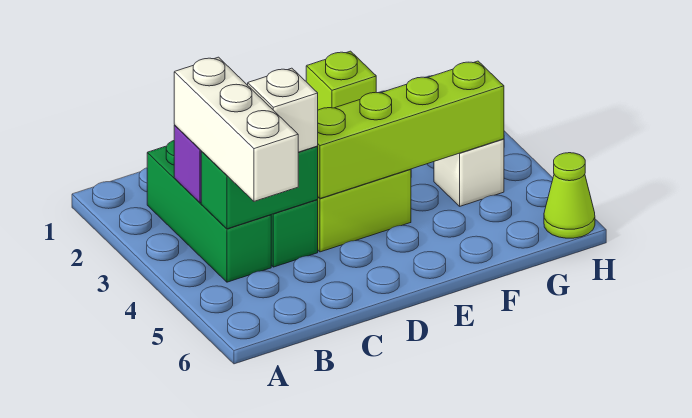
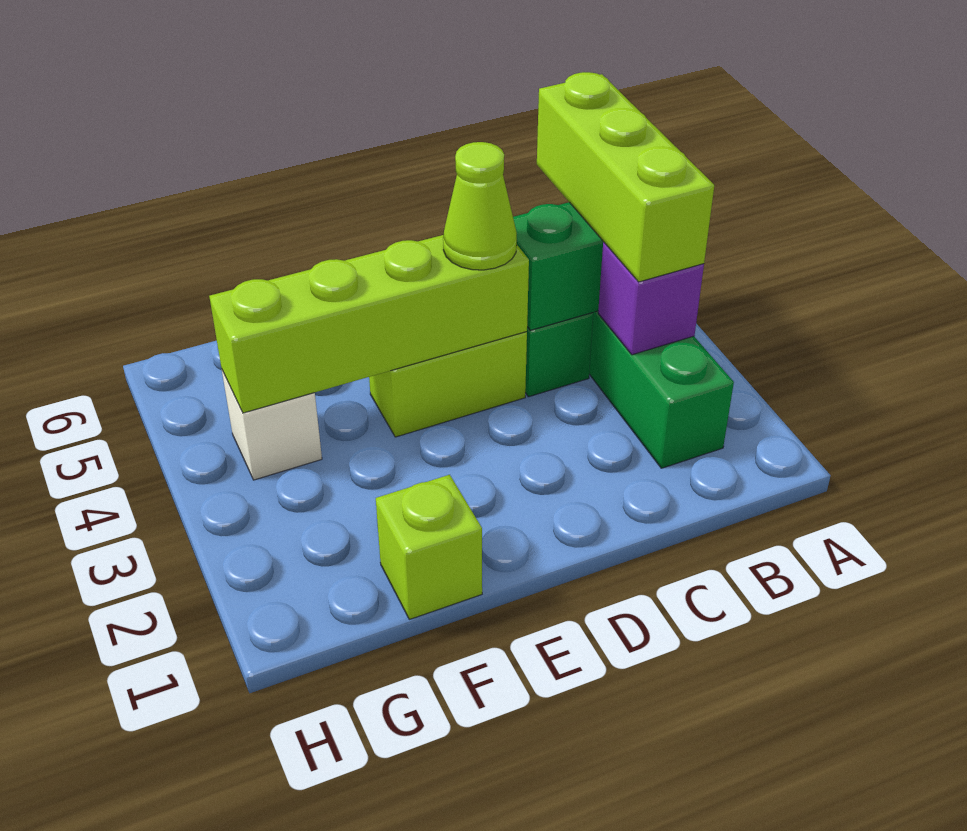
white brick B3:B5 level 3 -> lime brick B3:B5 level 3
white brick C4 level 3 -> none
lime cone H6 level 1 -> lime cone D4 level 3

